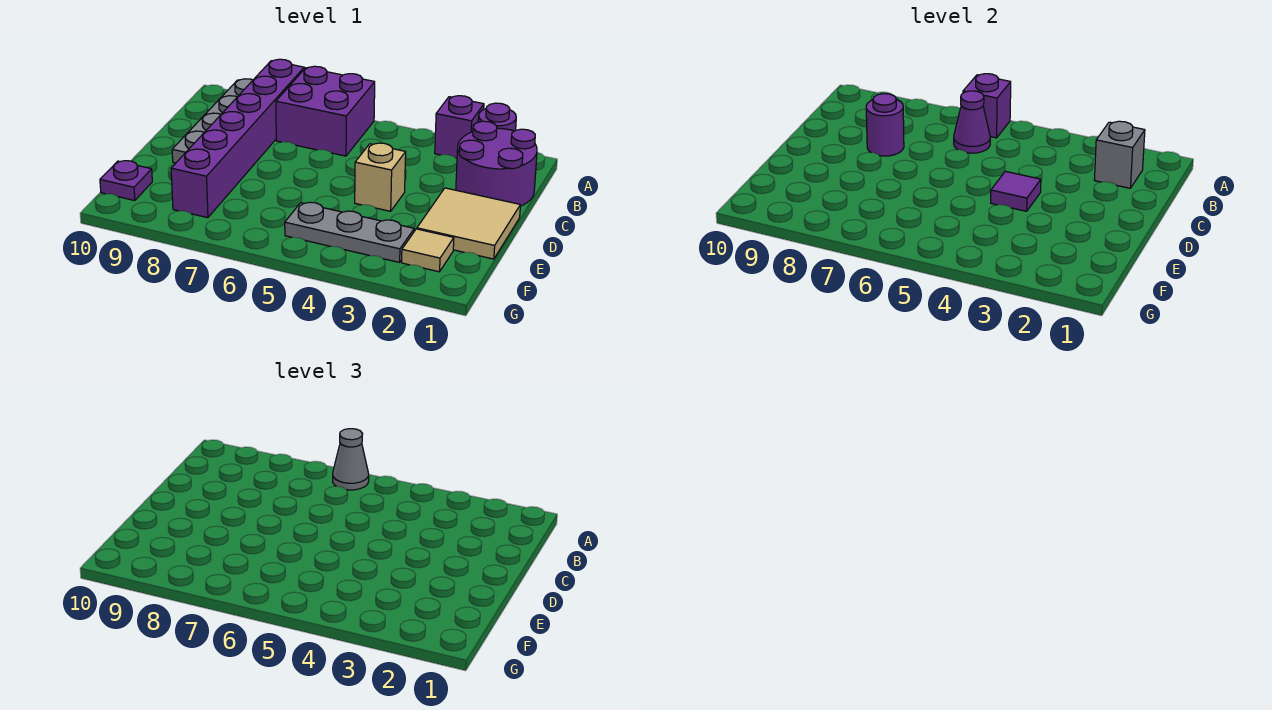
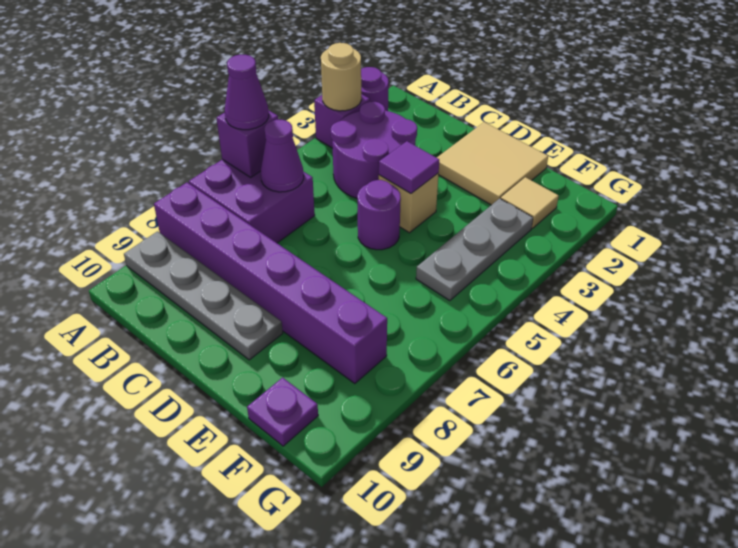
none -> tan round brick A3 level 2
grey cone A6 level 3 -> purple cone A6 level 3
purple round brick B1:C2 level 1 -> purple round brick B3:C4 level 1
grey brick B2 level 2 -> none
purple round brick C8 level 2 -> purple round brick D5 level 1

